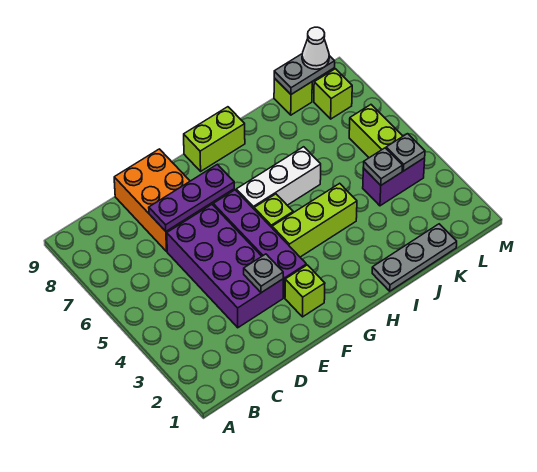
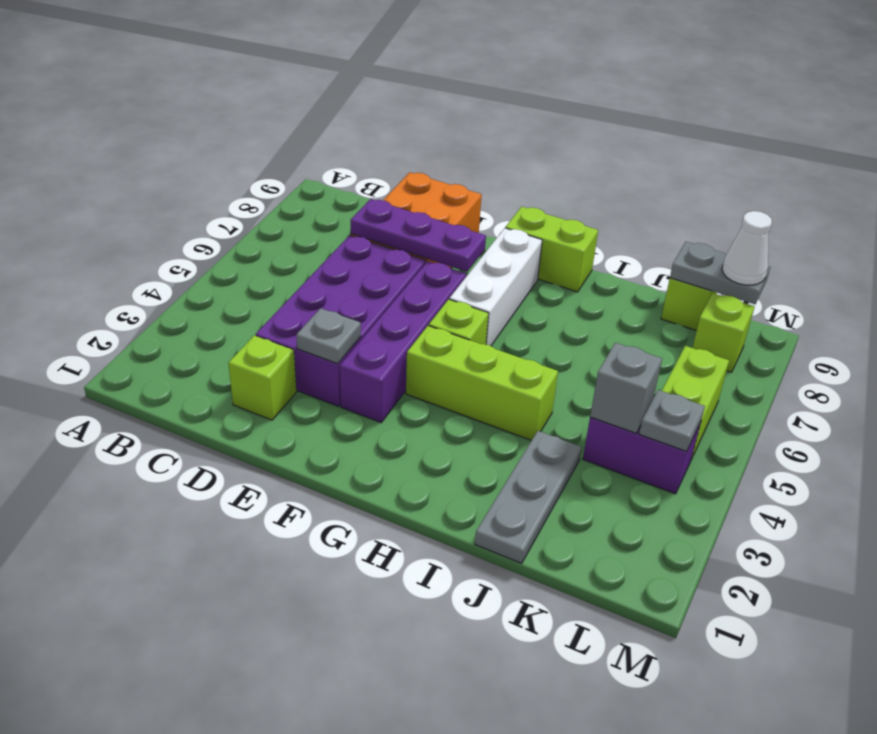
lime brick F2 level 1 -> lime brick D2 level 1
white brick G6:I6 level 1 -> white brick G6:G8 level 1
grey plate I1:K1 level 1 -> grey plate J1:J3 level 1
grey plate K4 level 2 -> grey brick K4 level 2

